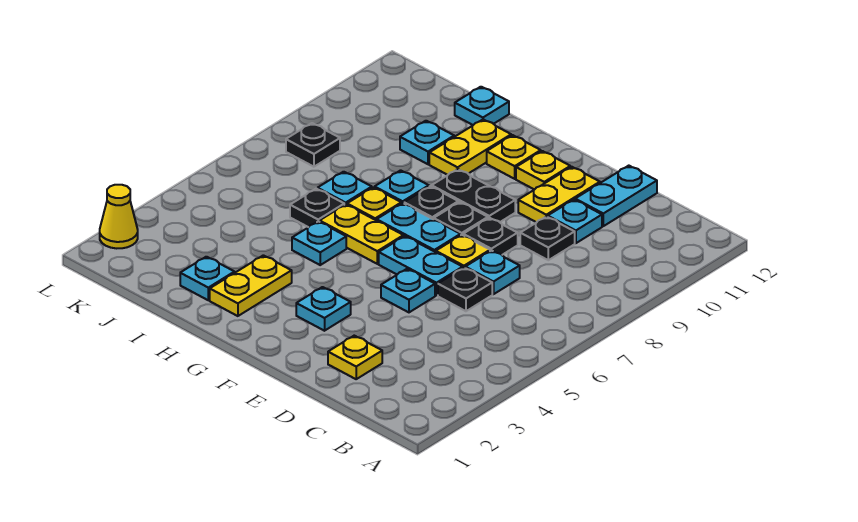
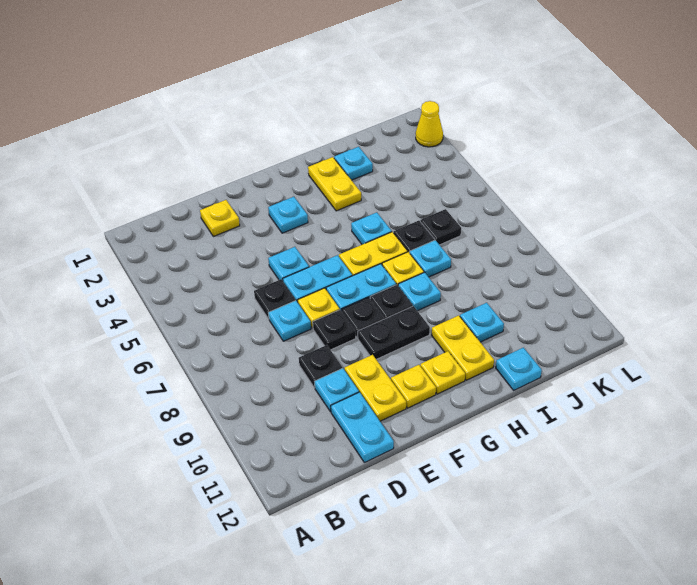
black plate K8 level 1 -> black plate J6 level 1

